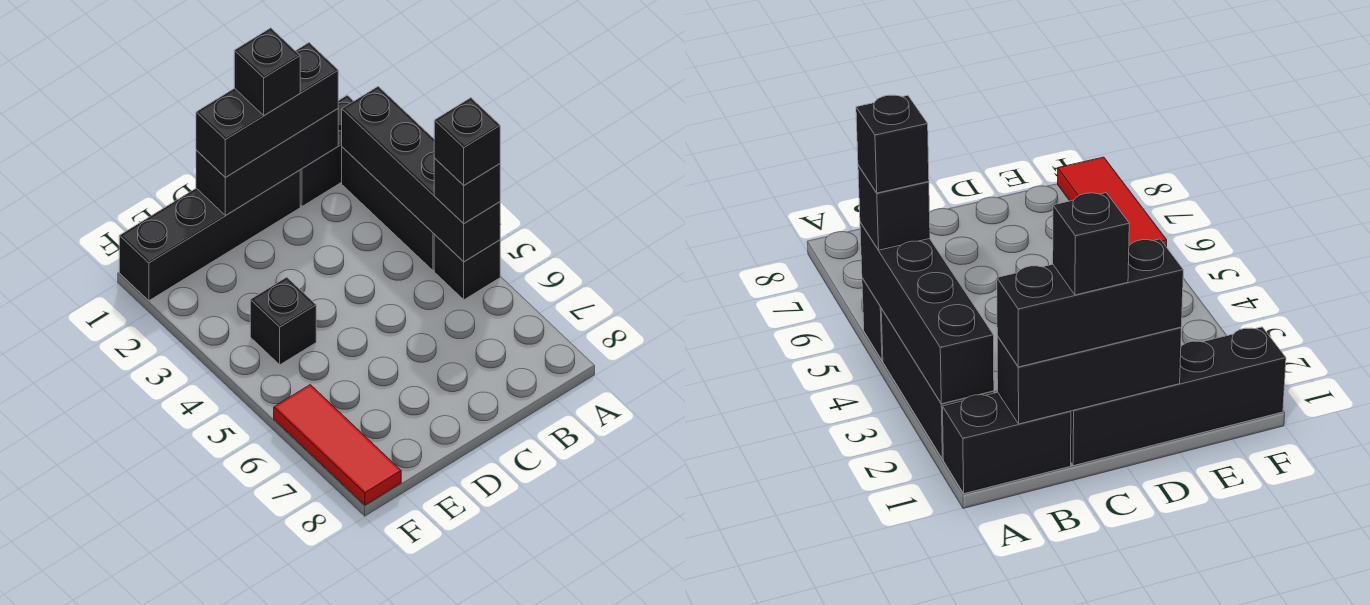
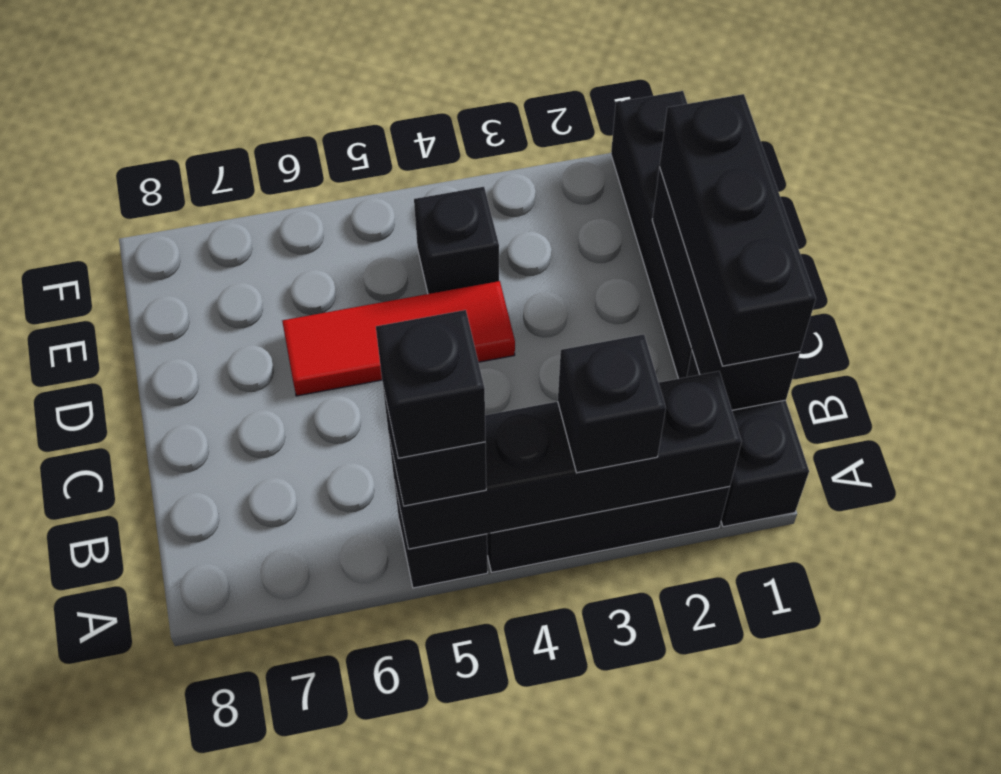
black brick C1 level 4 -> black brick A3 level 3
red tile F6:F8 level 1 -> red tile D4:D6 level 1

